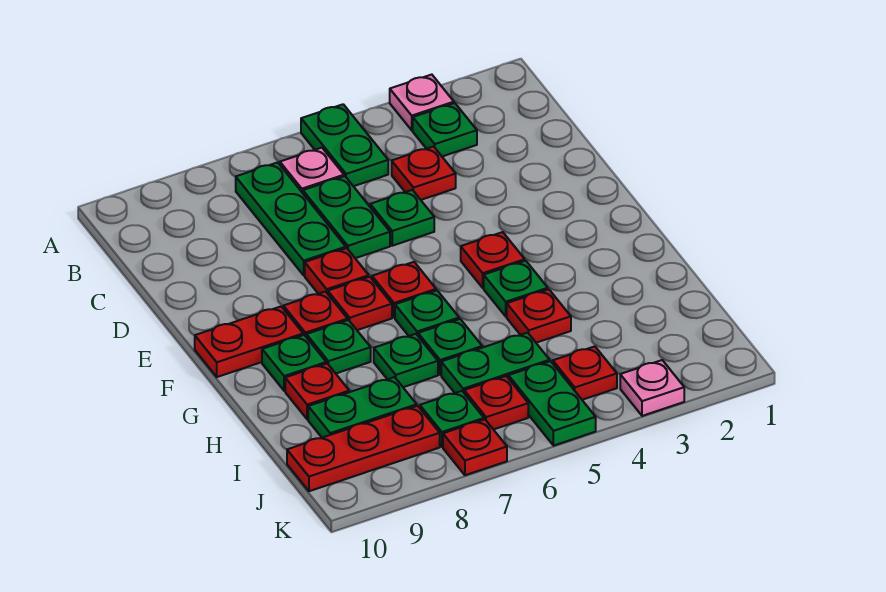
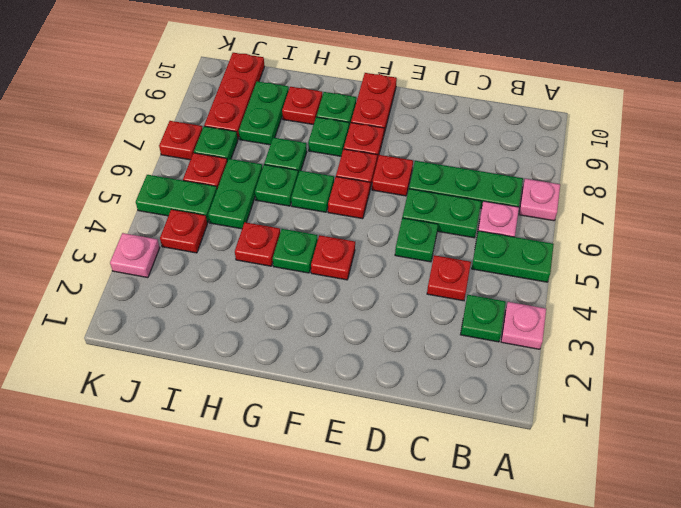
none -> pink plate A7 level 1

